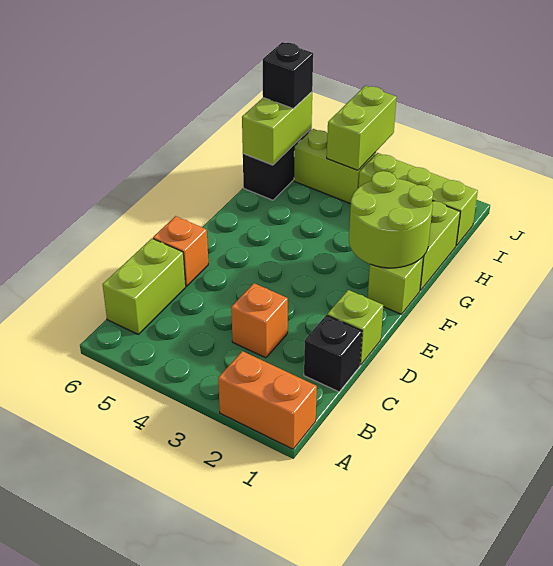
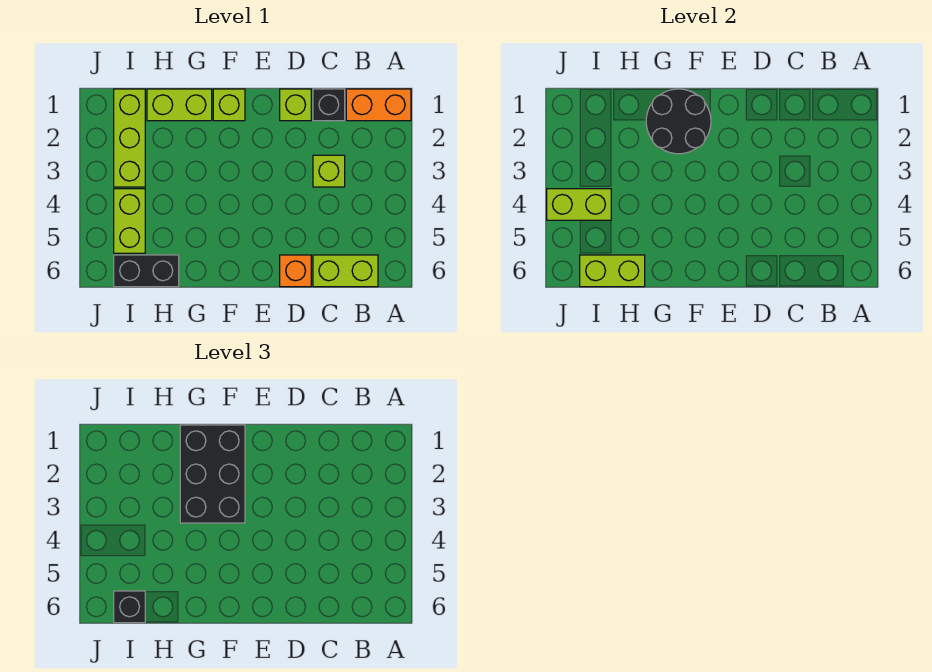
orange brick A1:A2 level 1 -> orange brick A1:B1 level 1
orange brick C3 level 1 -> lime brick C3 level 1
lime round brick F1:G2 level 2 -> black round brick F1:G2 level 2
none -> black brick F1:G3 level 3

